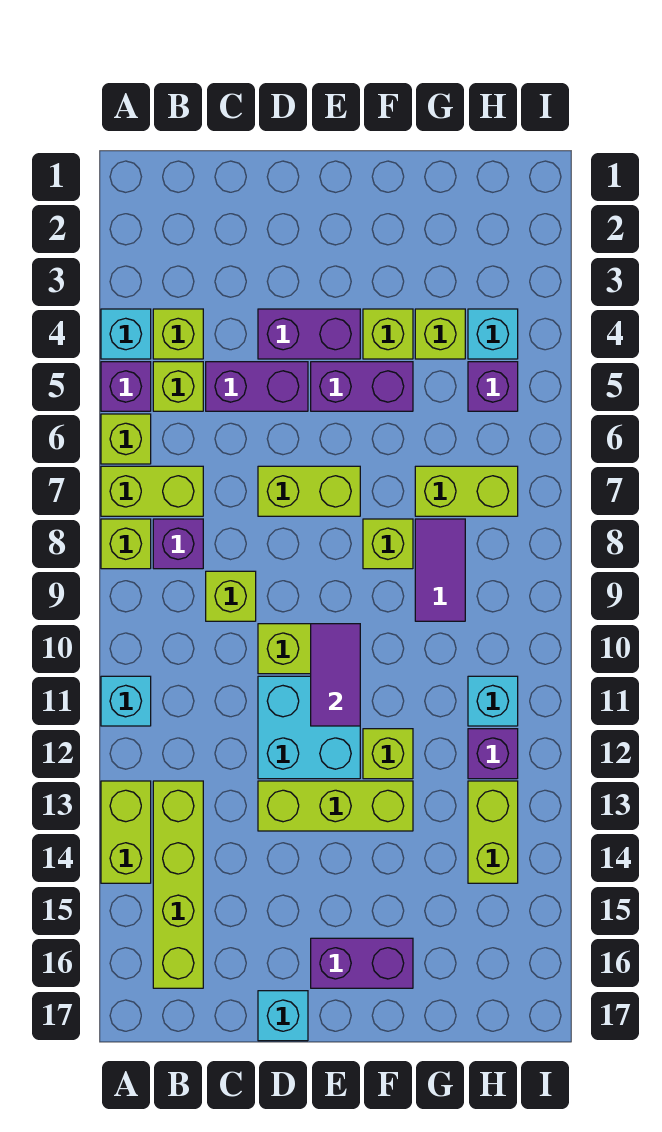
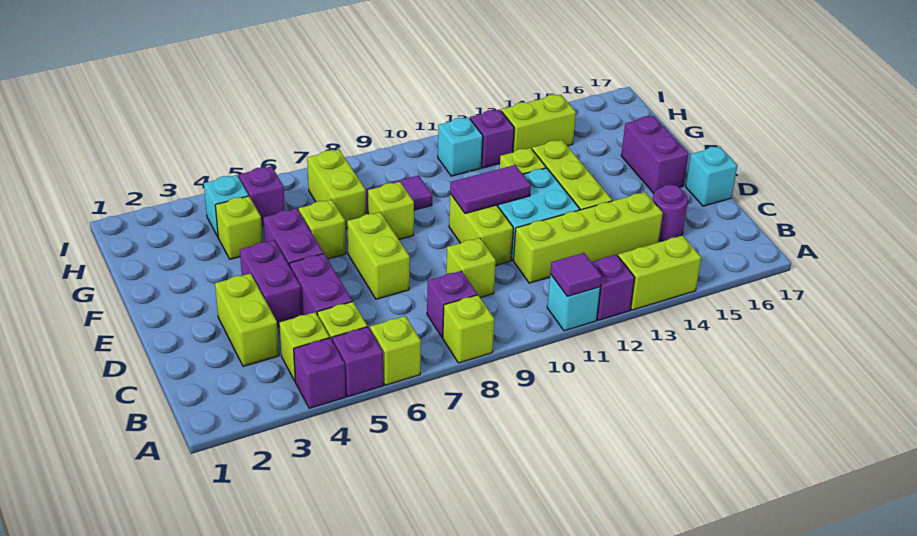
cyan brick A4 level 1 -> purple brick A4 level 1
lime brick A7:B7 level 1 -> lime brick C3:D3 level 1
none -> purple tile A11 level 2
none -> purple brick A12 level 1
lime brick B13:B16 level 1 -> lime brick C11:C14 level 1
none -> purple round brick C15 level 1
lime brick F4 level 1 -> lime brick F6 level 1

